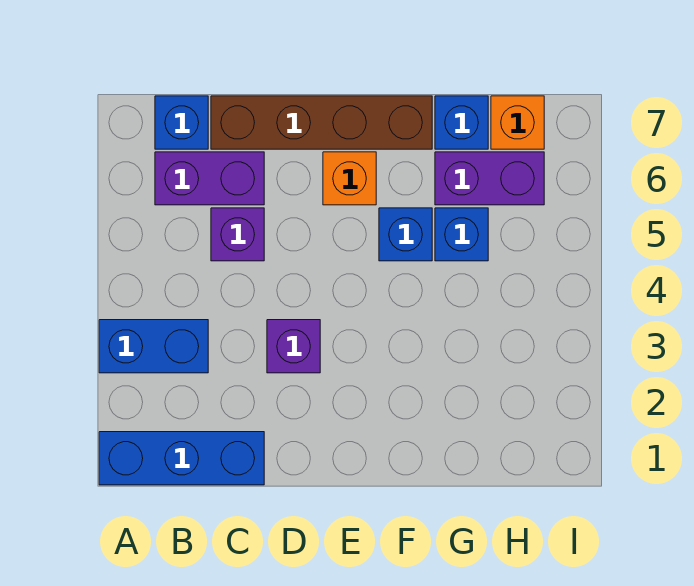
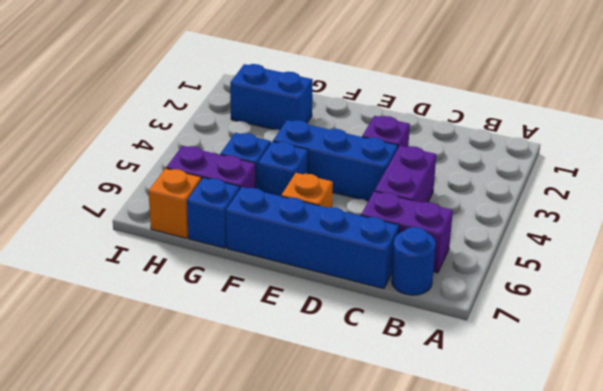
blue brick A1:C1 level 1 -> blue brick D4:F4 level 1
blue brick A3:B3 level 1 -> blue brick G2:H2 level 1
blue brick B7 level 1 -> blue round brick B7 level 1
purple brick C5 level 1 -> purple brick C4:C5 level 1
brown brick C7:F7 level 1 -> blue brick C7:F7 level 1

